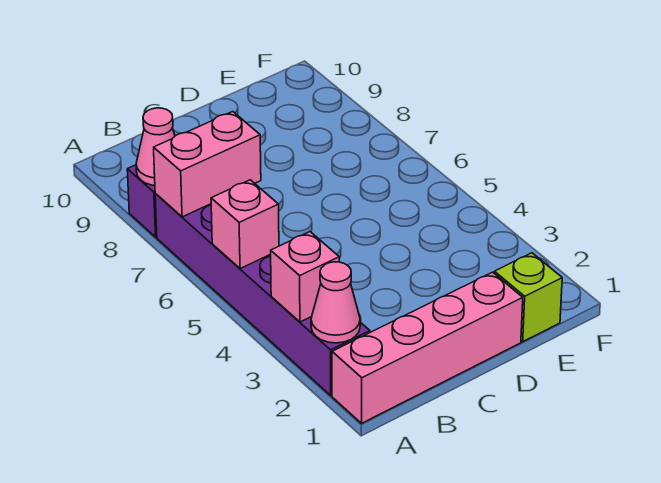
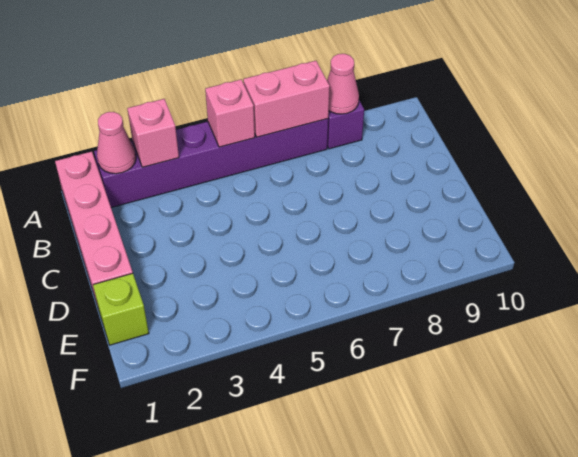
pink brick A7:B7 level 2 -> pink brick A6:A7 level 2

